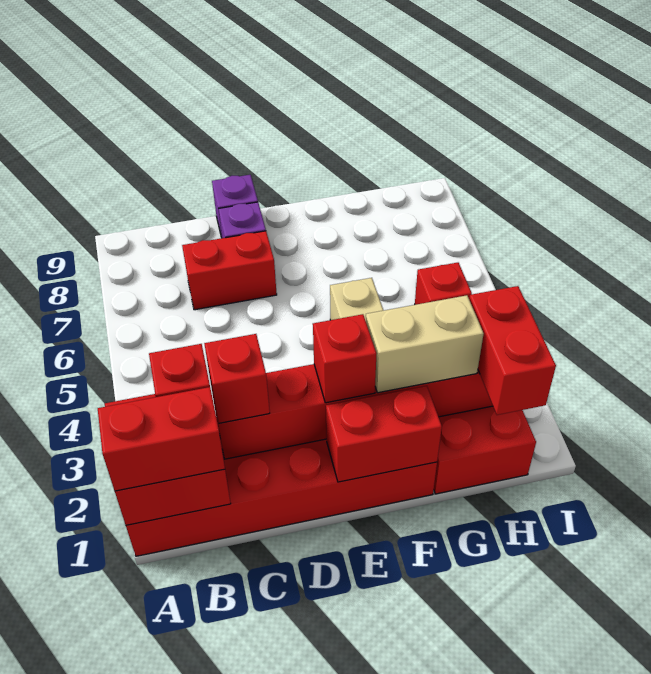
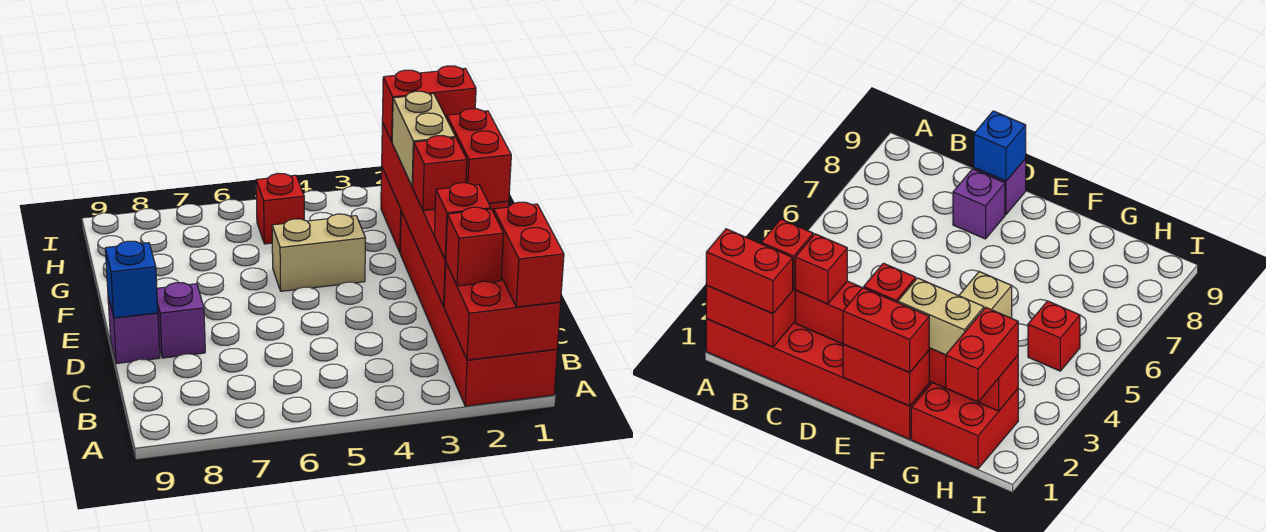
red brick C7:D7 level 1 -> red brick E1:F1 level 3
none -> blue brick D9 level 2

